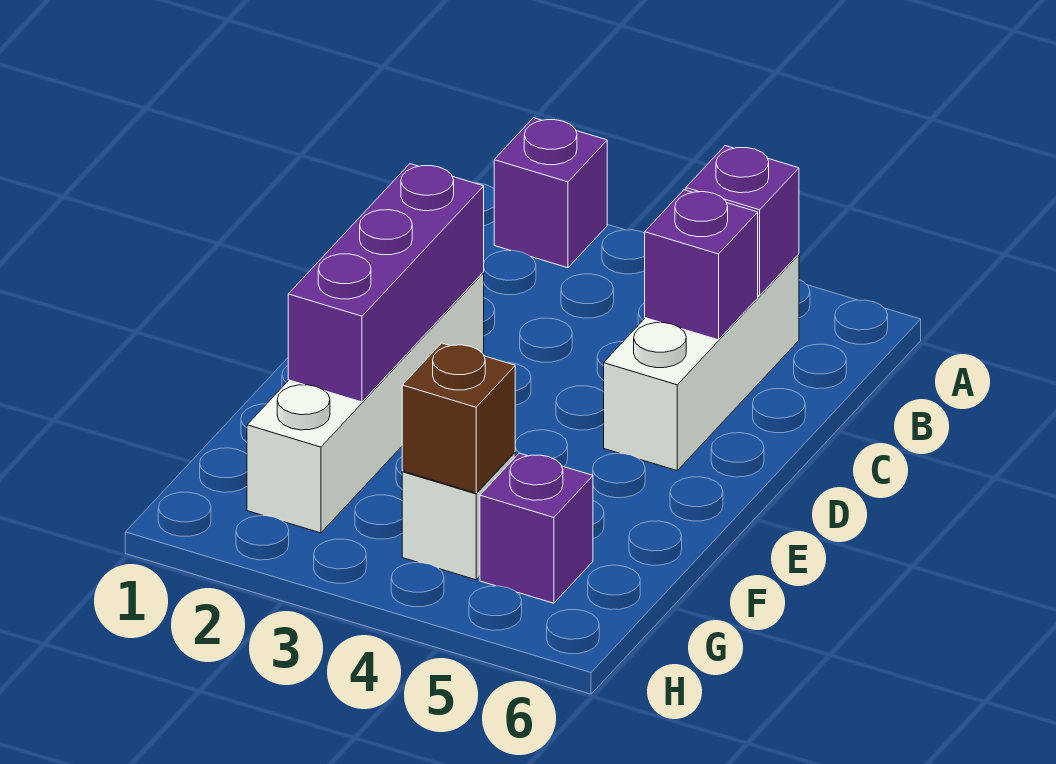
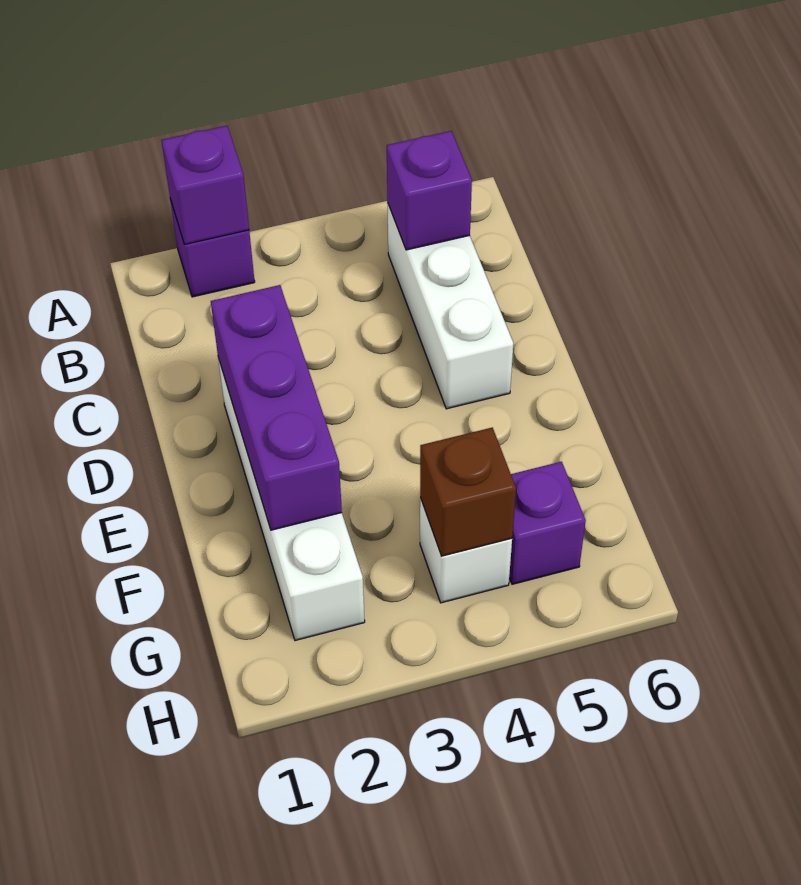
purple brick C5 level 2 -> purple brick A2 level 2

